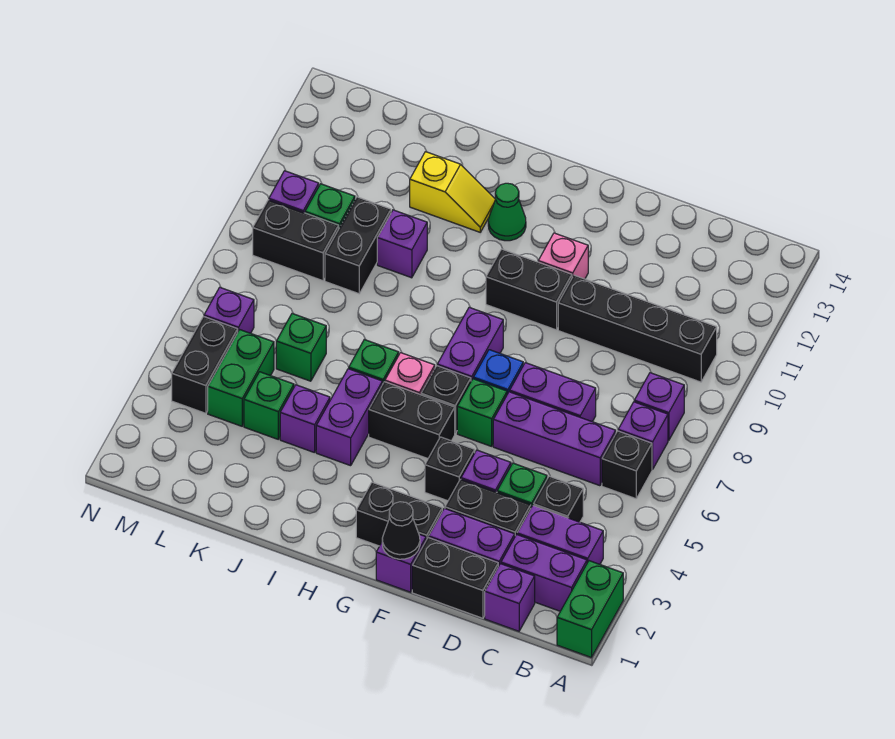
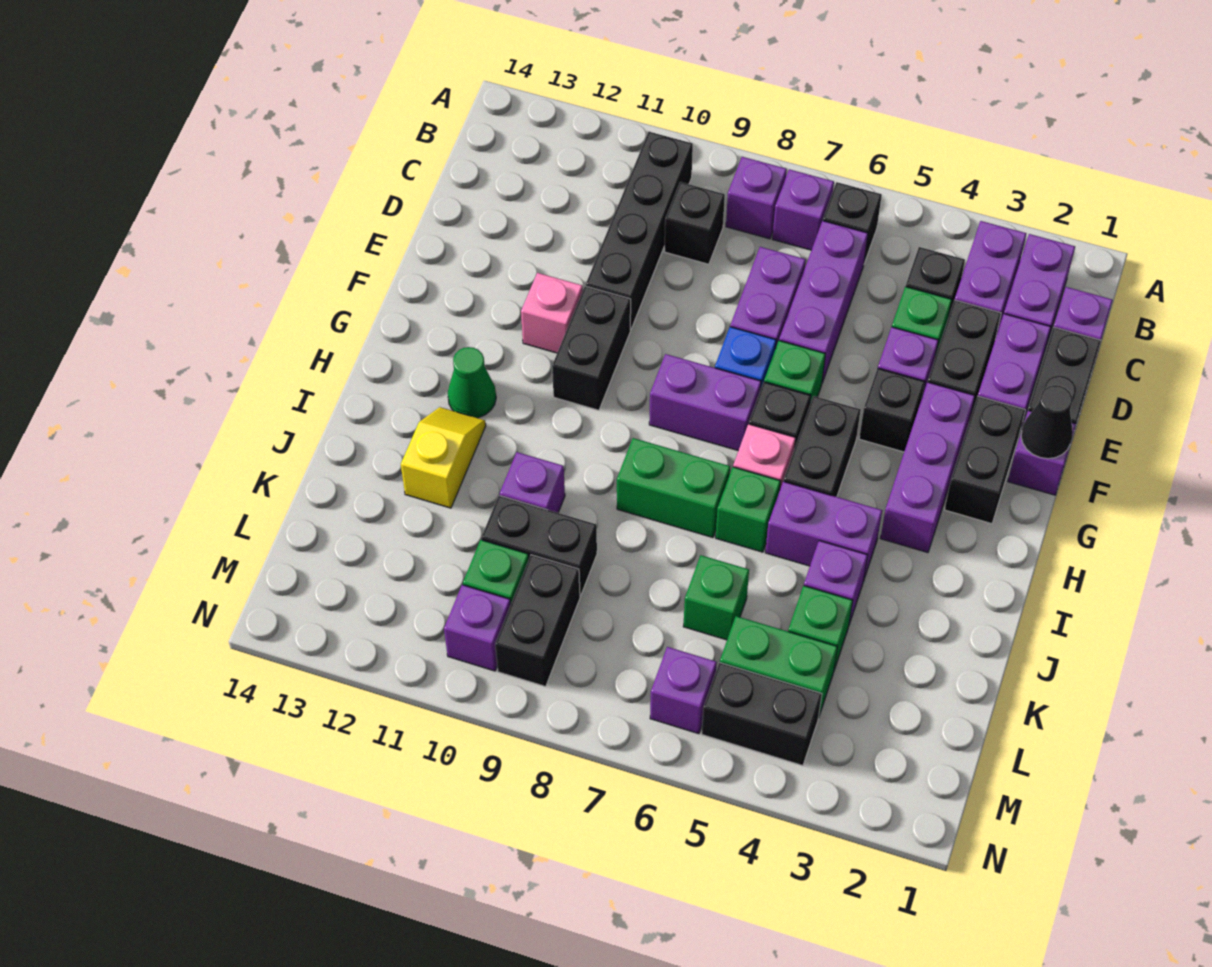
green brick A1:A2 level 1 -> green brick I7:I8 level 1
none -> black brick C9 level 1
none -> purple brick F3:H3 level 1

